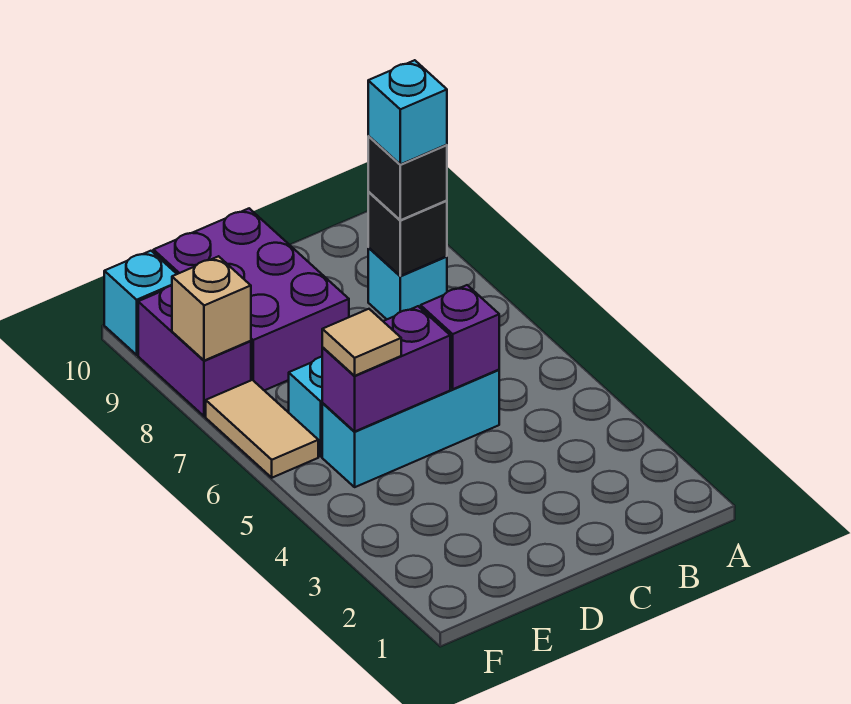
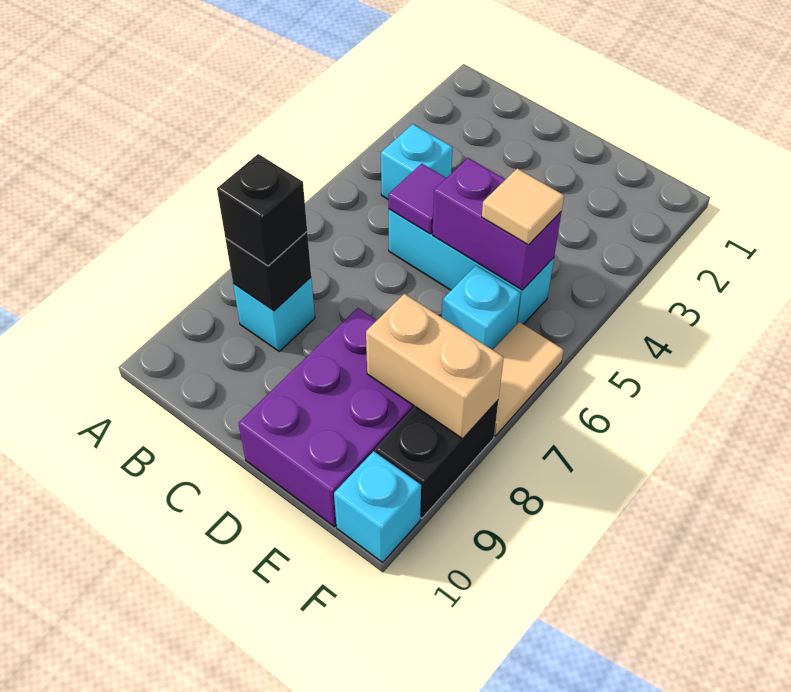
cyan brick B8 level 4 -> cyan brick B4 level 1
purple brick C5 level 2 -> purple tile C5 level 2
purple brick F8:F9 level 1 -> black brick F8:F9 level 1
tan brick F8 level 2 -> tan brick E8:F8 level 2

